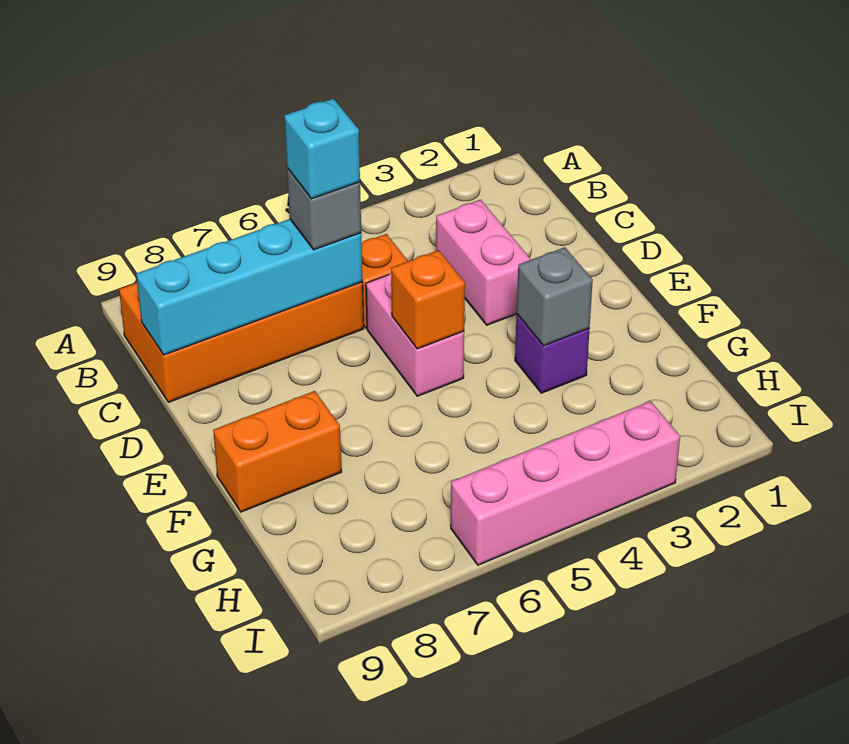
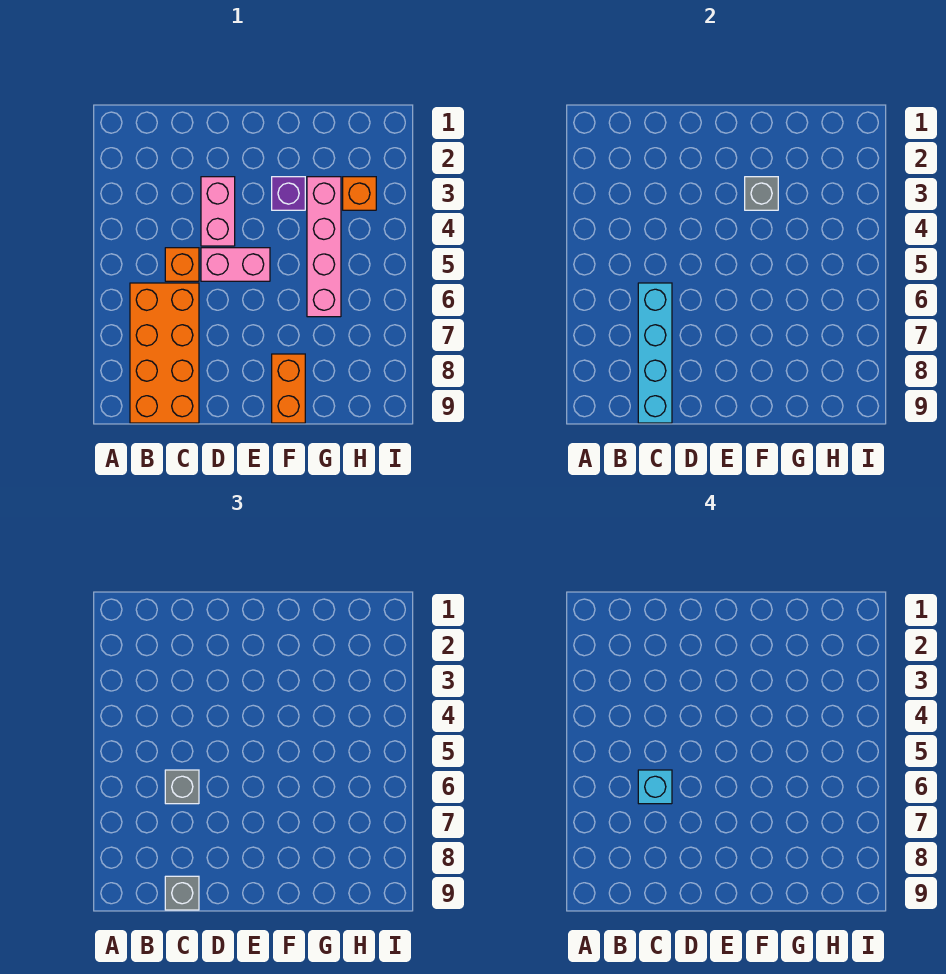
pink brick C3:D3 level 1 -> pink brick D3:D4 level 1
none -> grey brick C9 level 3
orange brick E5 level 2 -> orange brick H3 level 1
pink brick I3:I6 level 1 -> pink brick G3:G6 level 1

